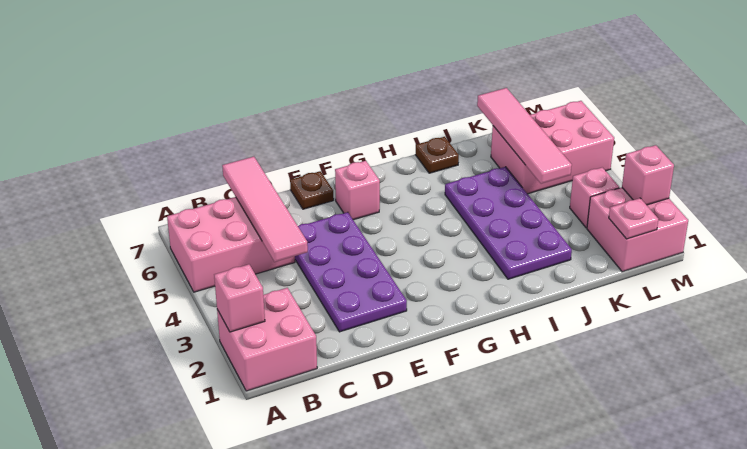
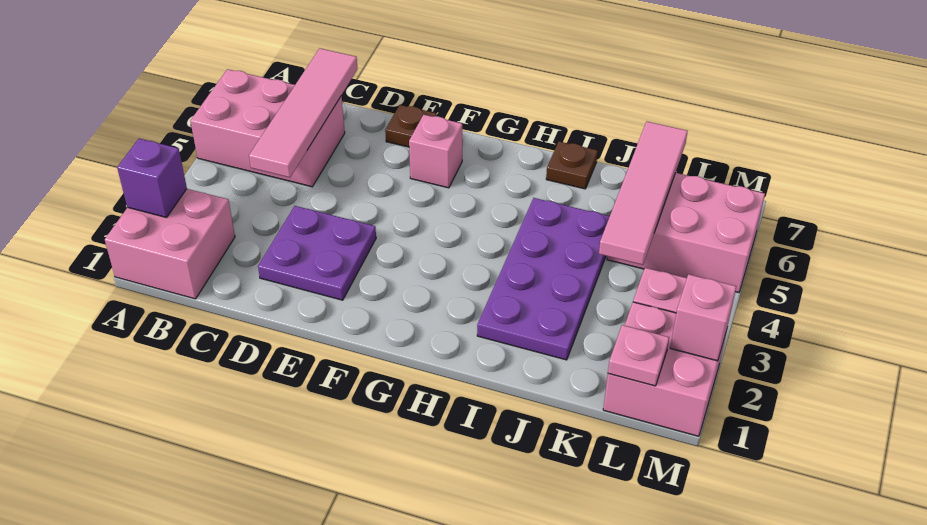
pink brick A2 level 2 -> purple brick A2 level 2
purple plate D2:E5 level 1 -> purple plate D2:E3 level 1

